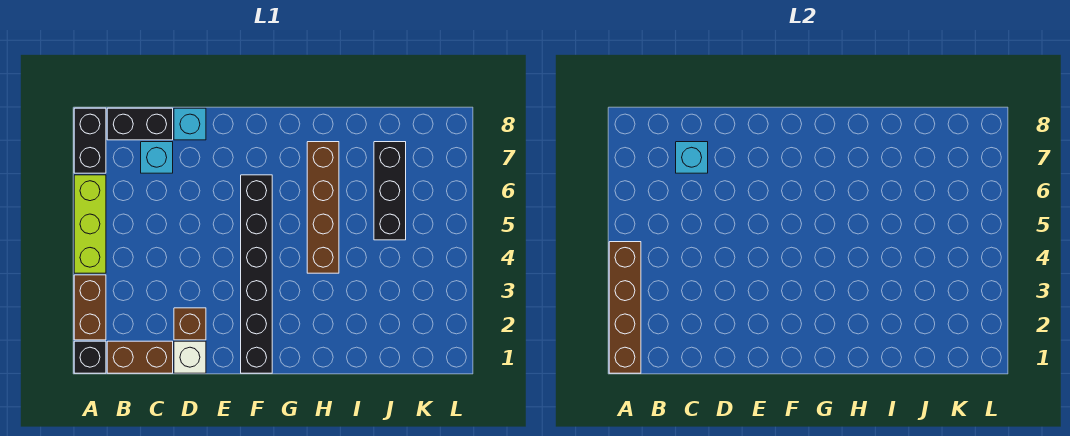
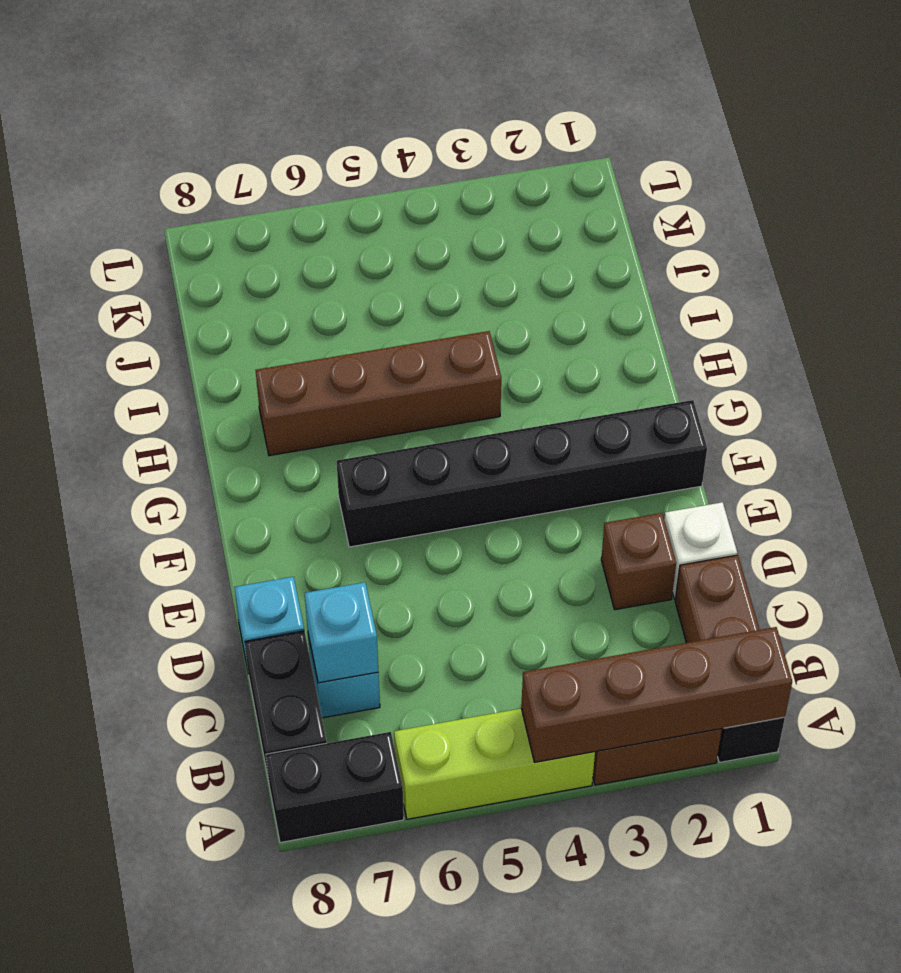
black brick J5:J7 level 1 -> none

